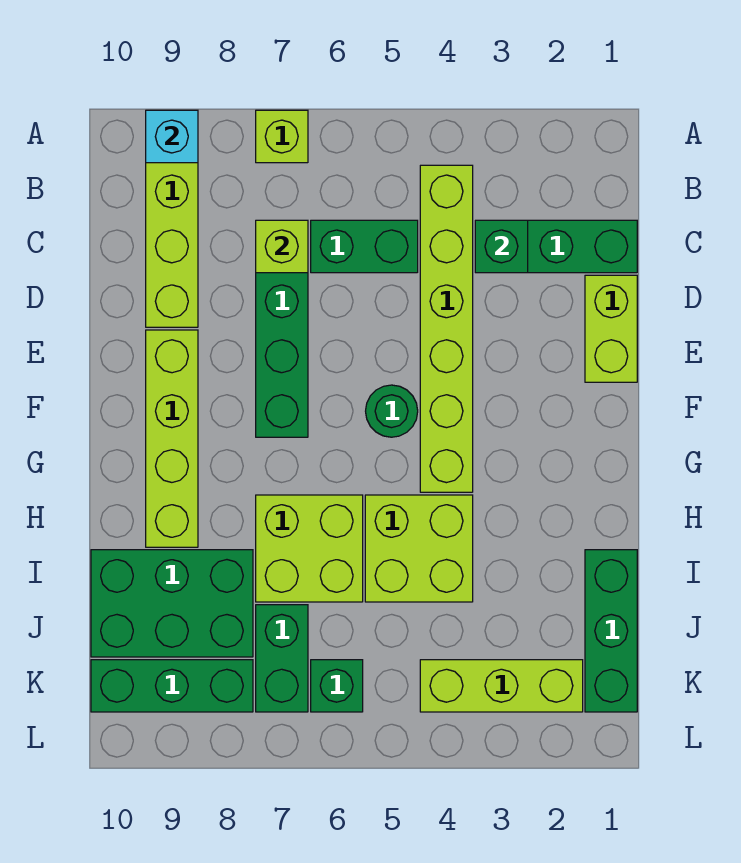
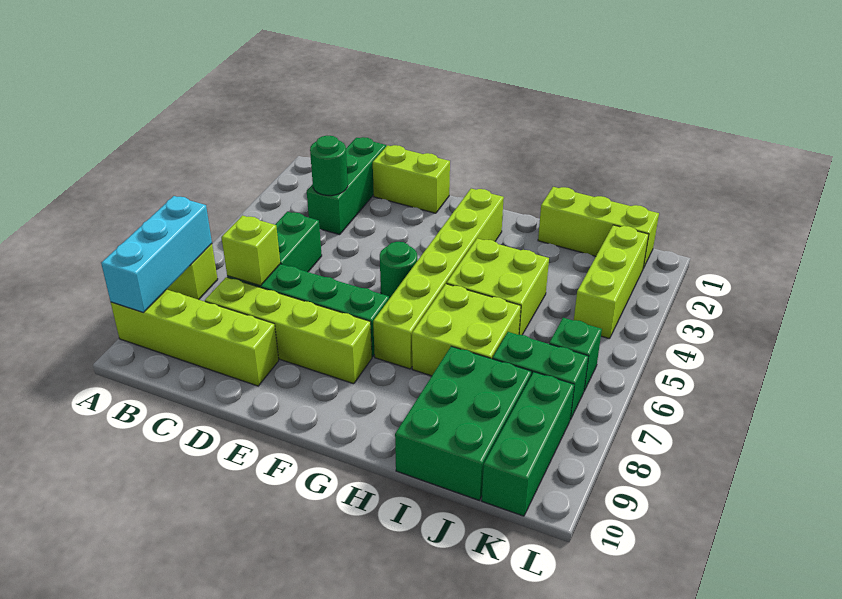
cyan brick A9 level 2 -> cyan brick A7:A9 level 2
lime brick B4:G4 level 1 -> lime brick G2:G7 level 1
green brick C3 level 2 -> green round brick C3 level 2
lime brick E9:H9 level 1 -> lime brick C8:F8 level 1
green brick I1:K1 level 1 -> lime brick I1:K1 level 1

